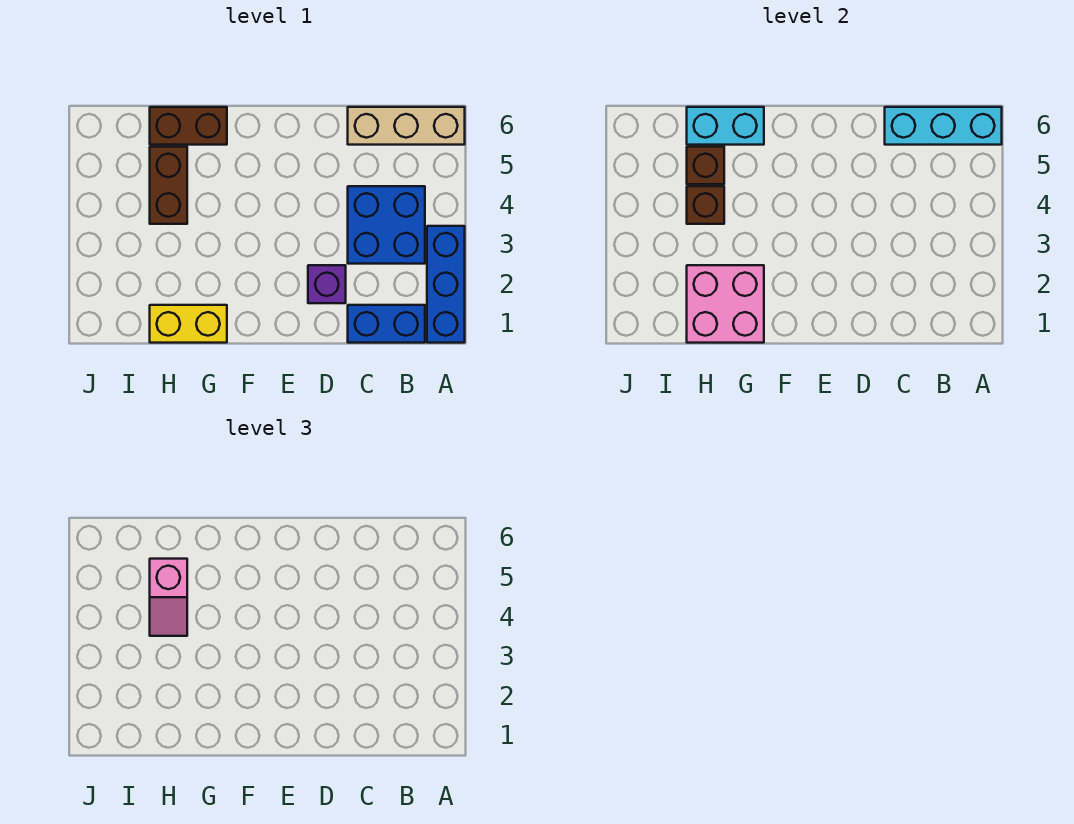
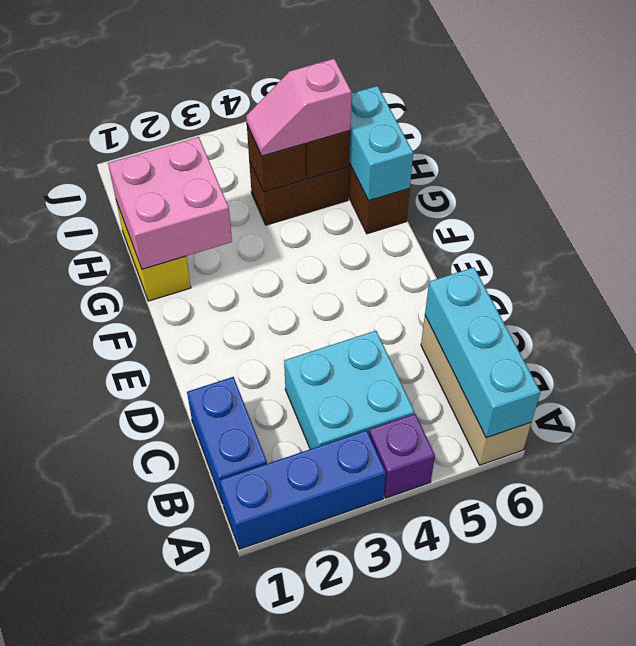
blue brick B3:C4 level 1 -> cyan brick B3:C4 level 1
purple brick D2 level 1 -> purple brick A4 level 1

